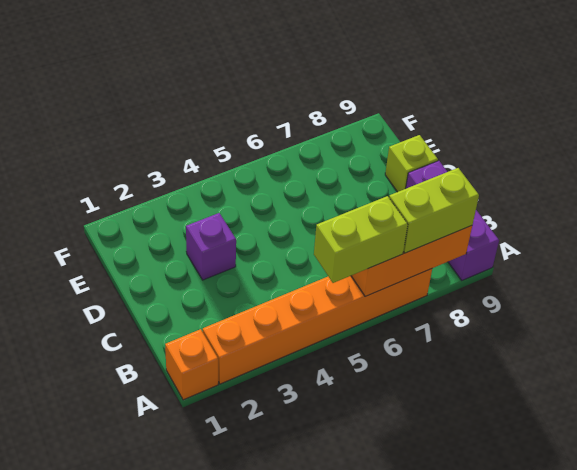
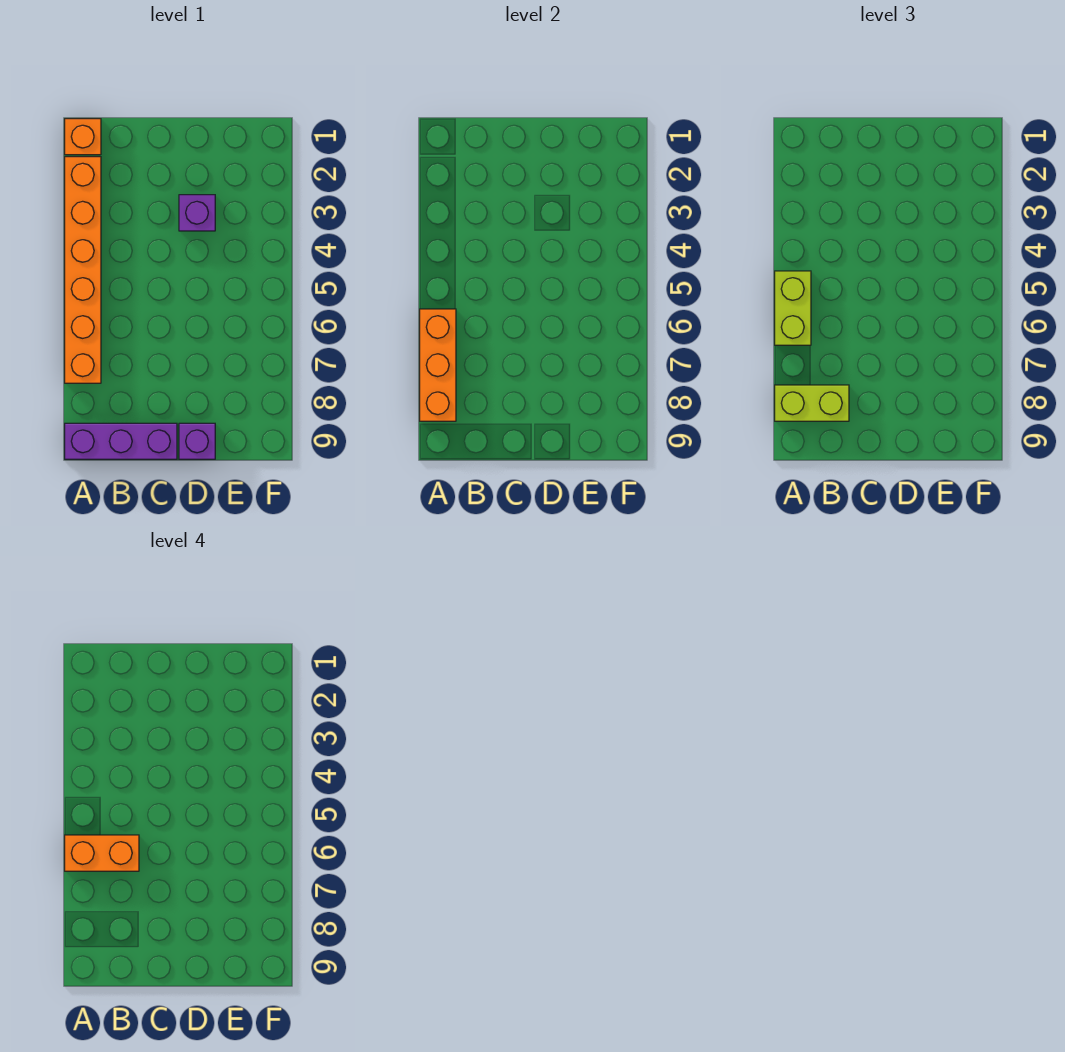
none -> orange brick A6:B6 level 4
lime brick A7:A8 level 3 -> lime brick A8:B8 level 3
lime brick D9 level 1 -> purple brick D9 level 1

